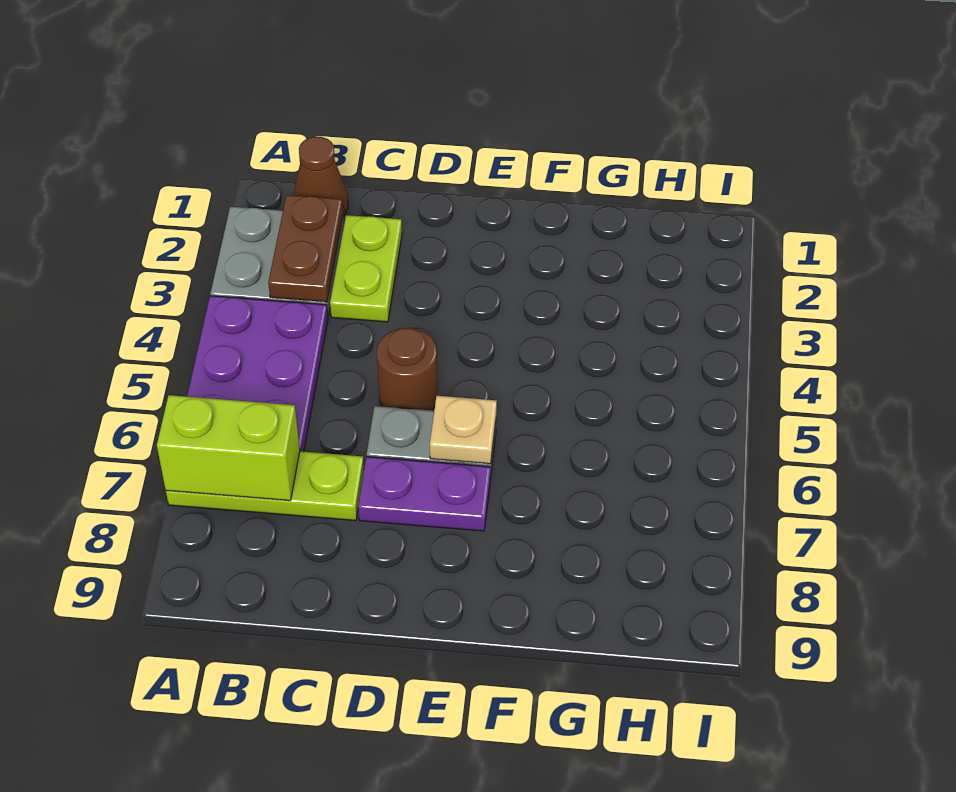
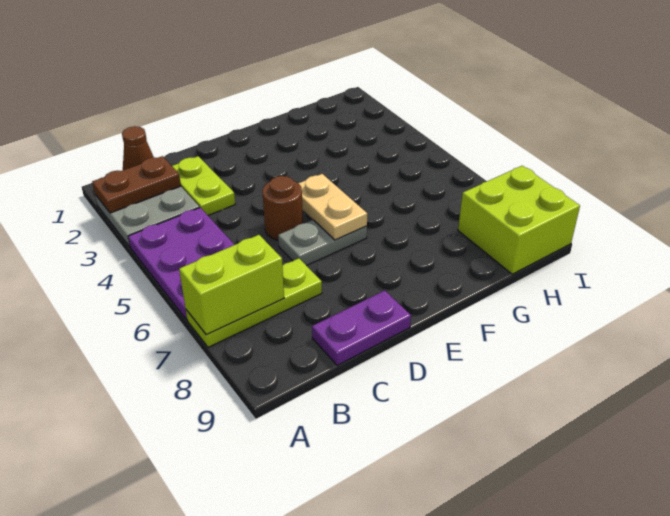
brown plate B2:B3 level 2 -> brown plate A2:B2 level 2
purple plate D7:E7 level 1 -> purple plate C9:D9 level 1
tan plate E6 level 2 -> tan plate E5:E6 level 2
none -> lime brick H8:I9 level 1

